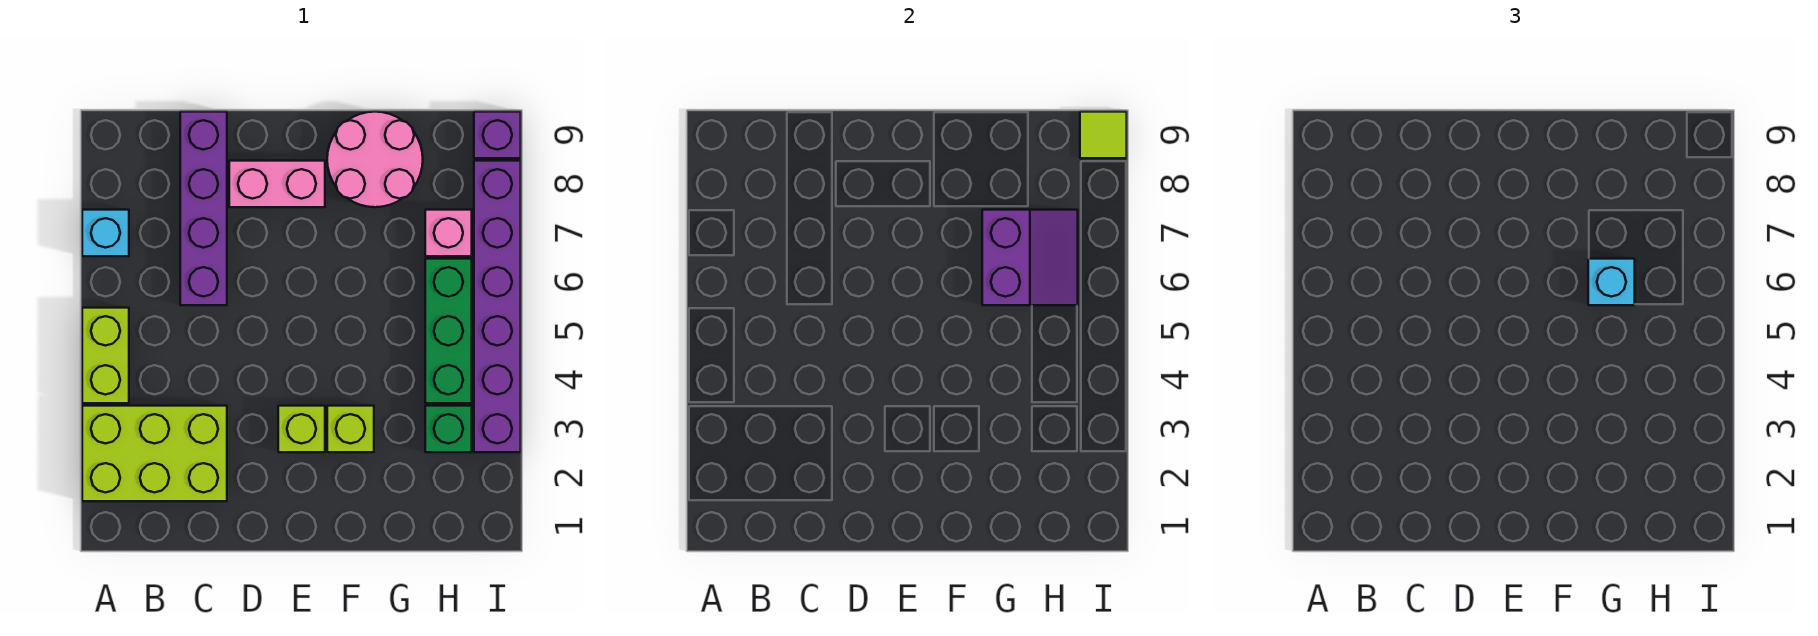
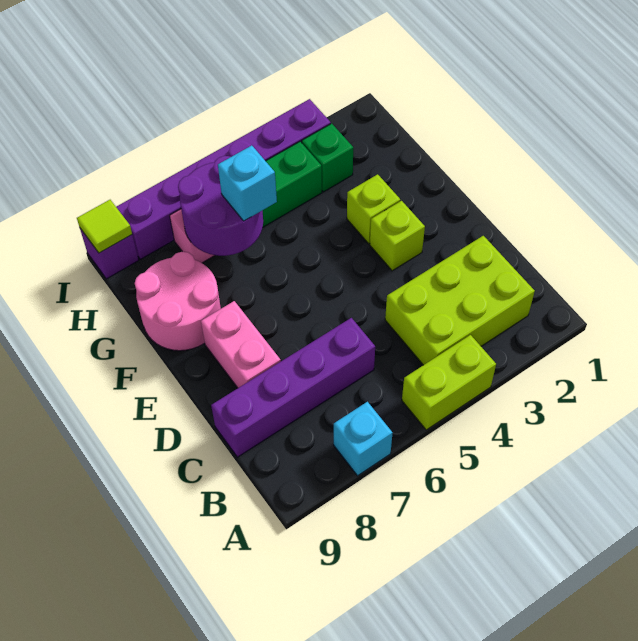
lime brick A2:C3 level 1 -> lime brick B2:C4 level 1
purple slope G6:H7 level 2 top G -> purple round brick G6:H7 level 2

